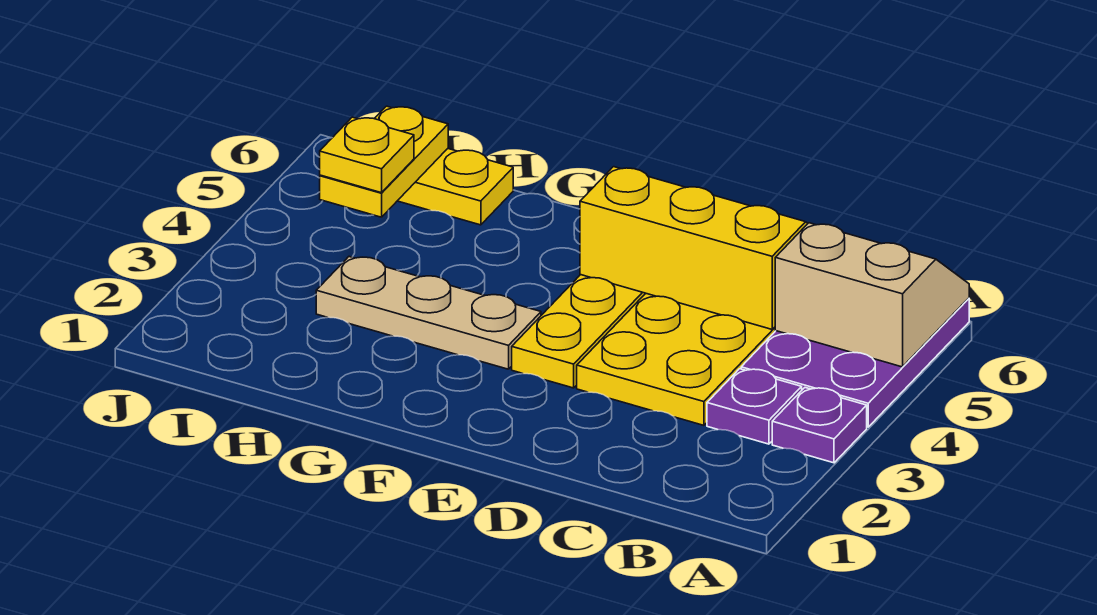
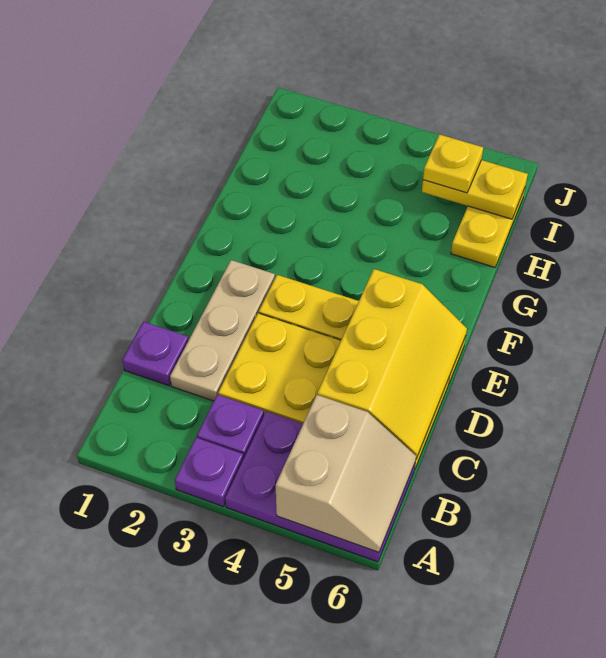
none -> purple plate C1 level 1
tan plate F3:H3 level 1 -> tan plate C2:E2 level 1

